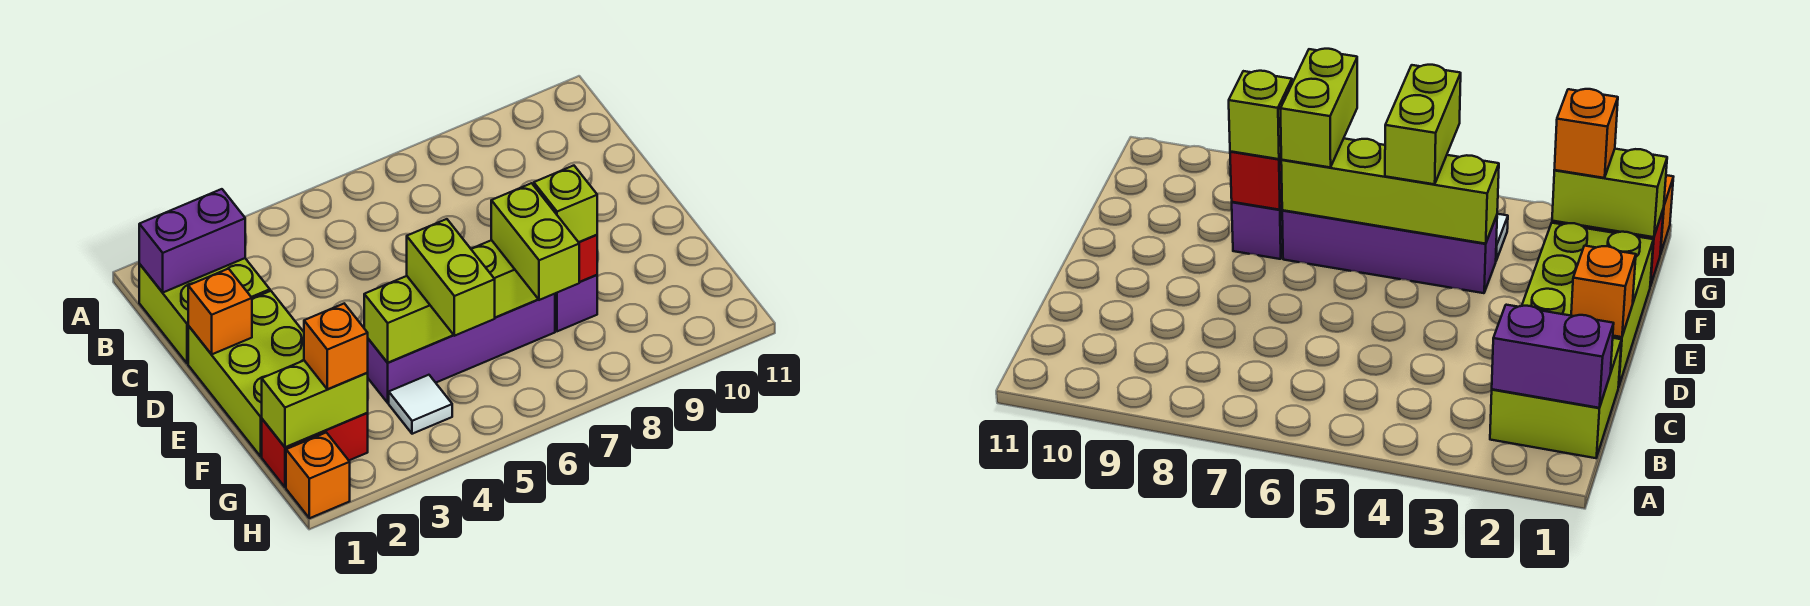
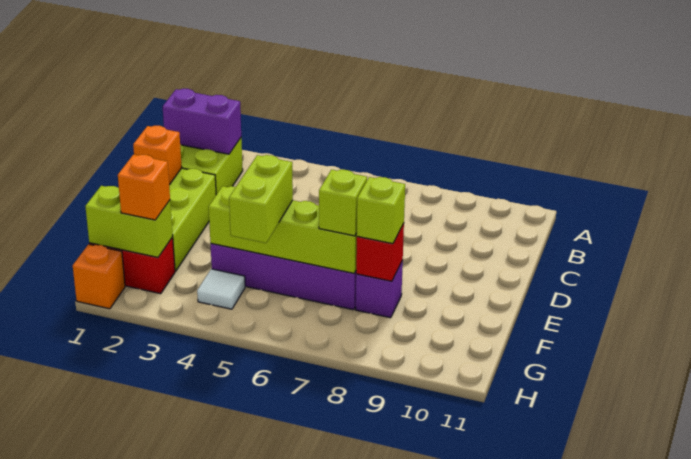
lime brick F7:G7 level 3 -> lime brick F7 level 3

